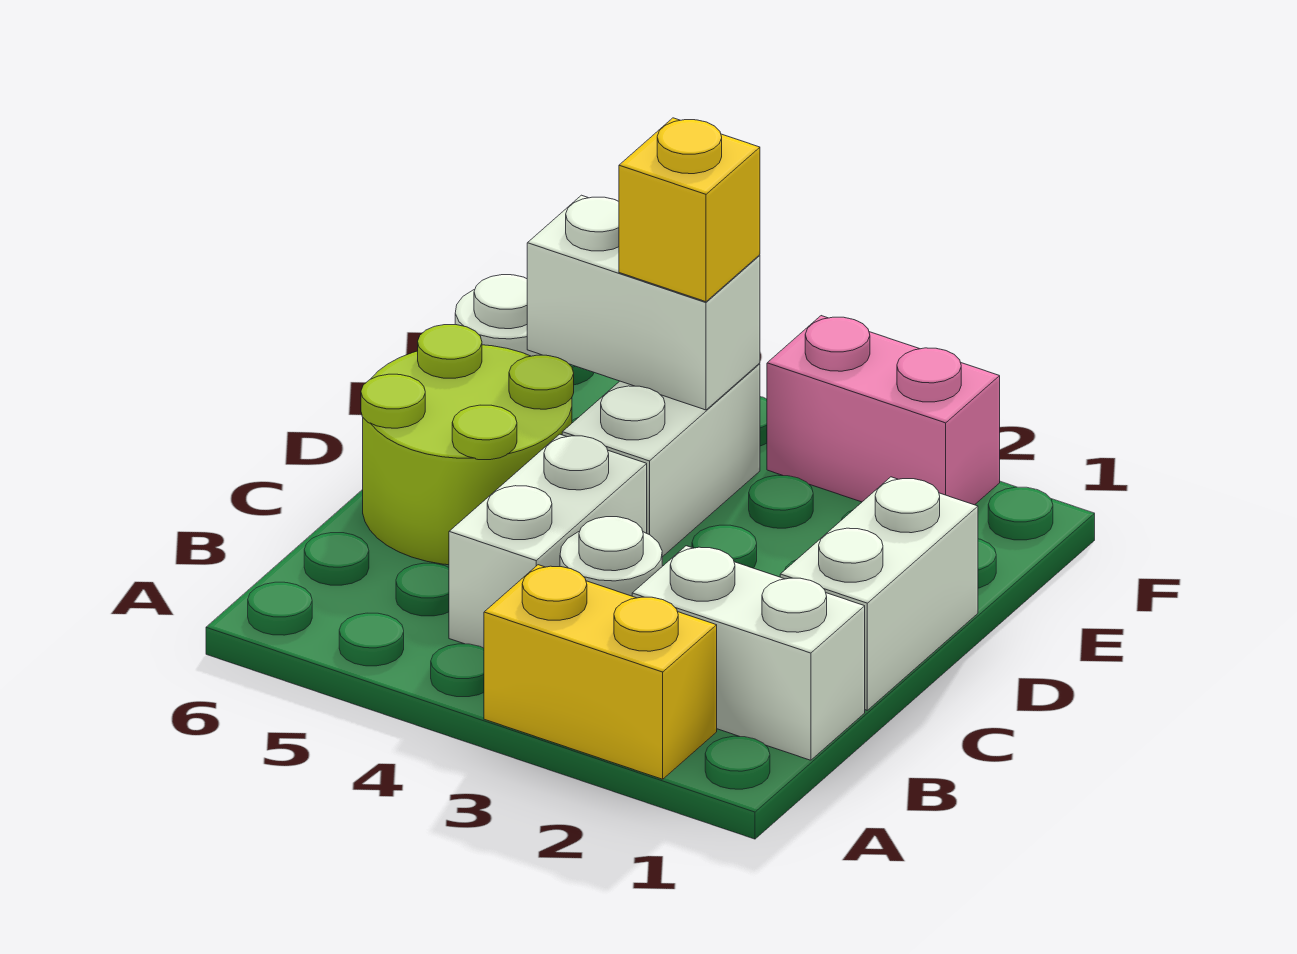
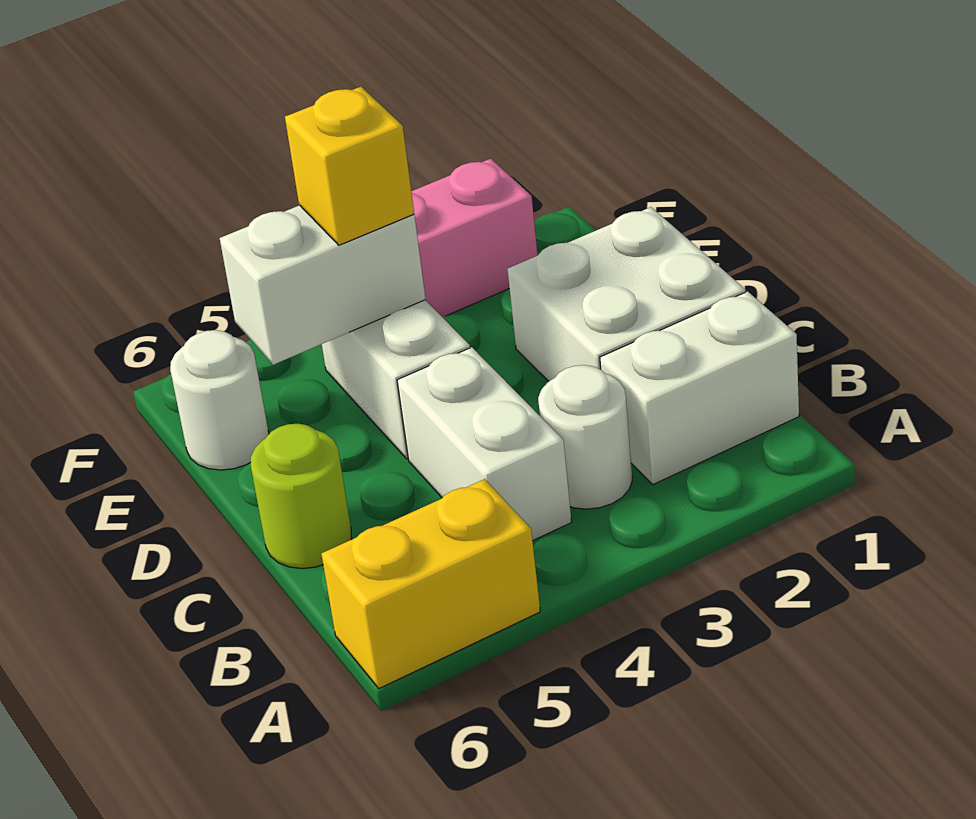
yellow brick A2:A3 level 1 -> yellow brick A5:A6 level 1
white brick C1:D1 level 1 -> white brick C1:D2 level 1
lime round brick C5:D6 level 1 -> lime round brick C6 level 1

